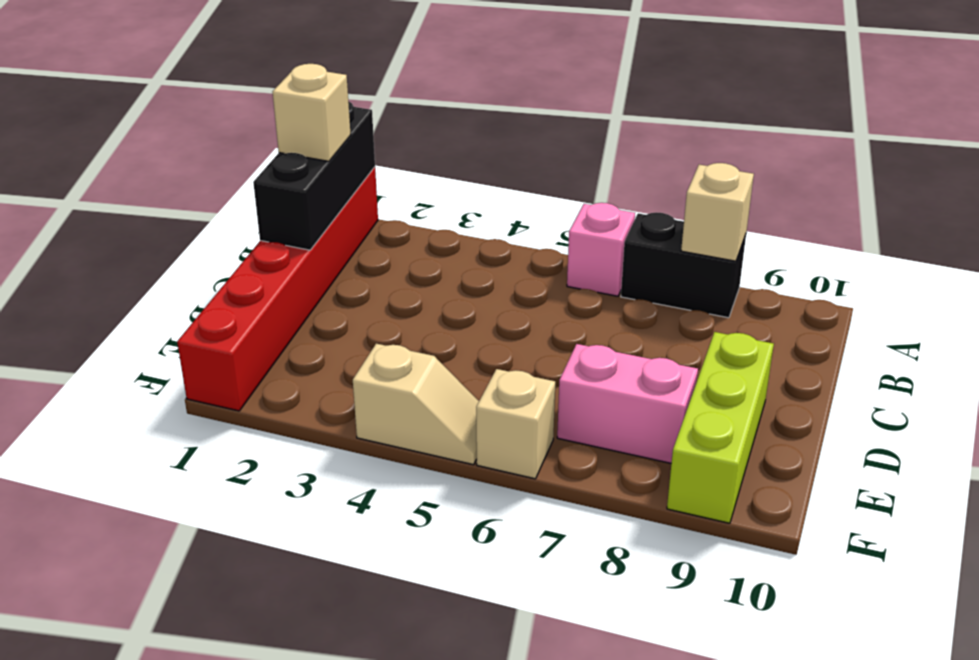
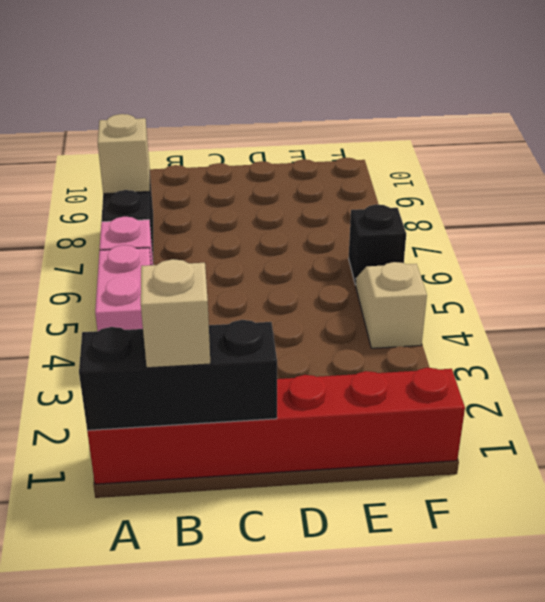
lime brick D9:F9 level 1 -> none
pink brick E7:E8 level 1 -> pink brick A4:A5 level 1
tan brick F6 level 1 -> black brick F6 level 1

